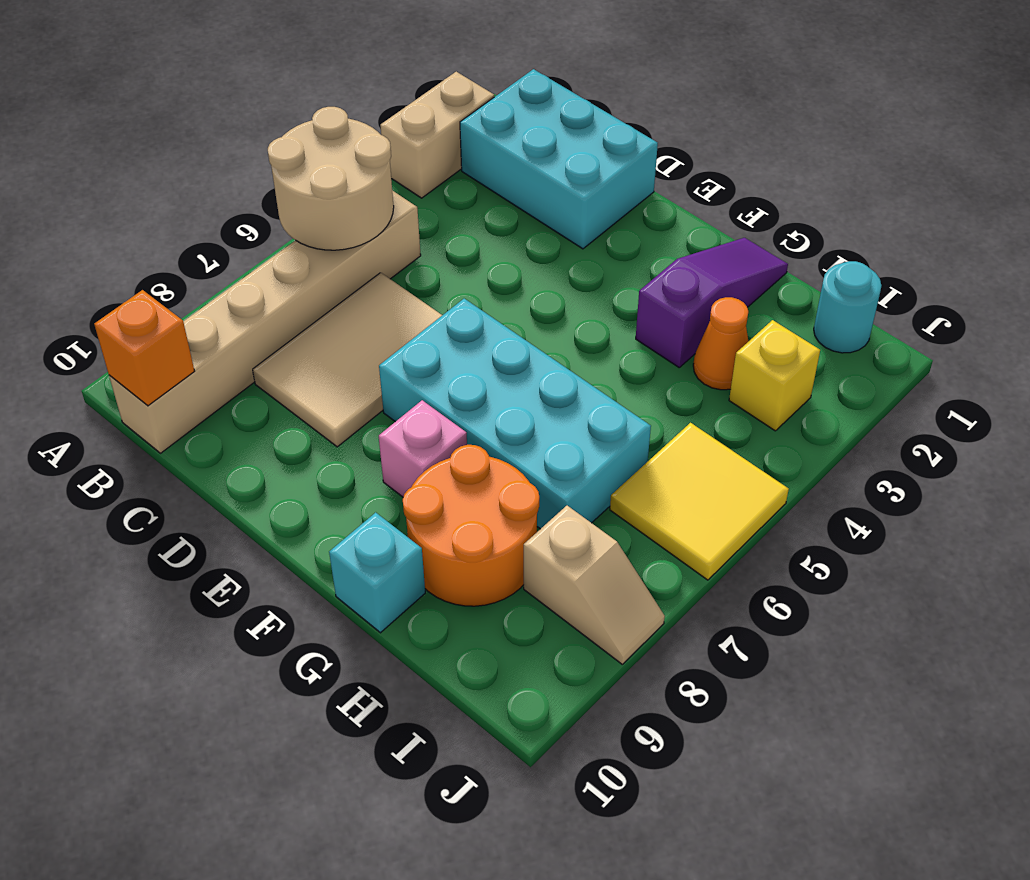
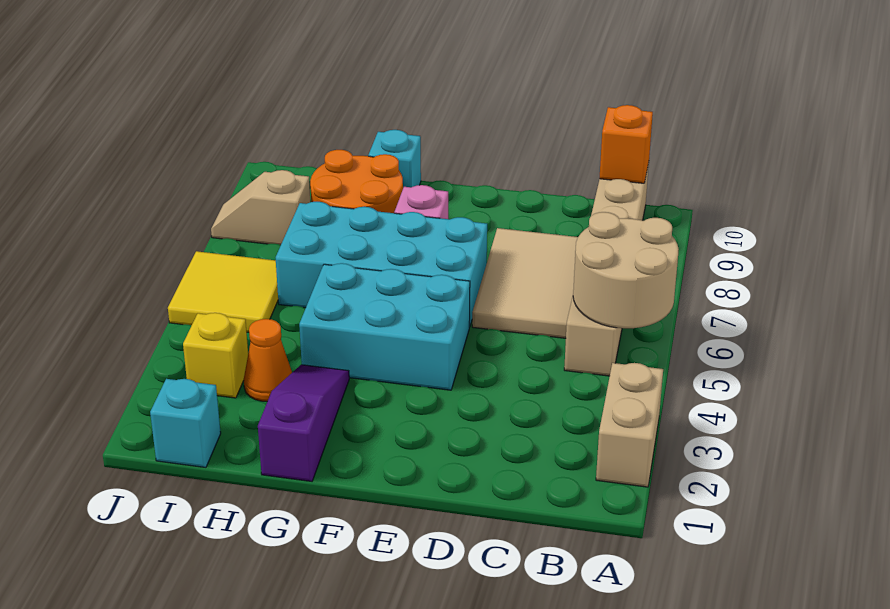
cyan brick B1:D2 level 1 -> cyan brick E4:G5 level 1
purple slope G1:G3 level 1 top 3 -> purple slope G1:G3 level 1 top 1
cyan round brick I1 level 1 -> cyan brick I1 level 1

